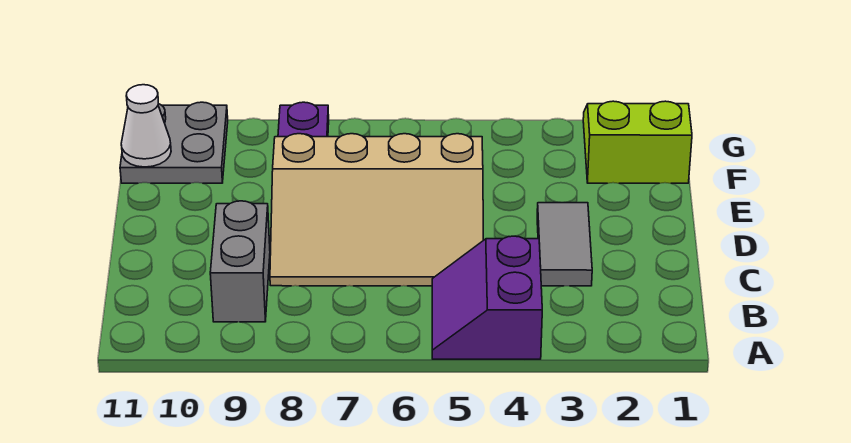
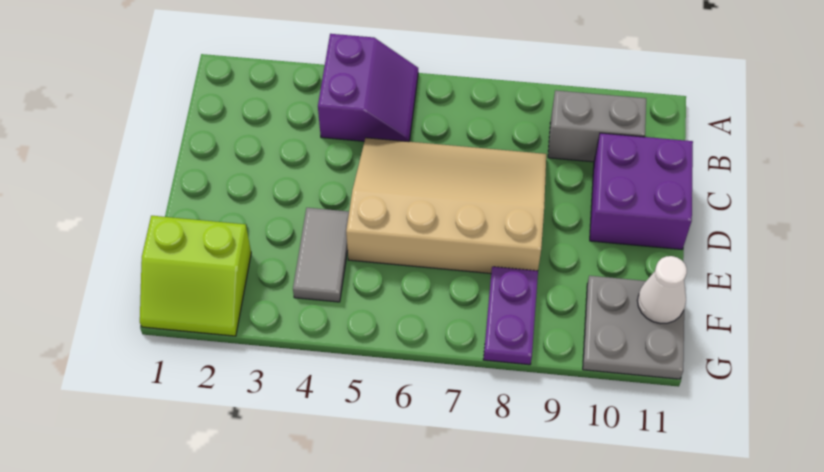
grey brick B9:C9 level 1 -> grey brick B9:B10 level 1
grey tile C3:D3 level 1 -> grey tile E4:F4 level 1
none -> purple brick C10:D11 level 1

